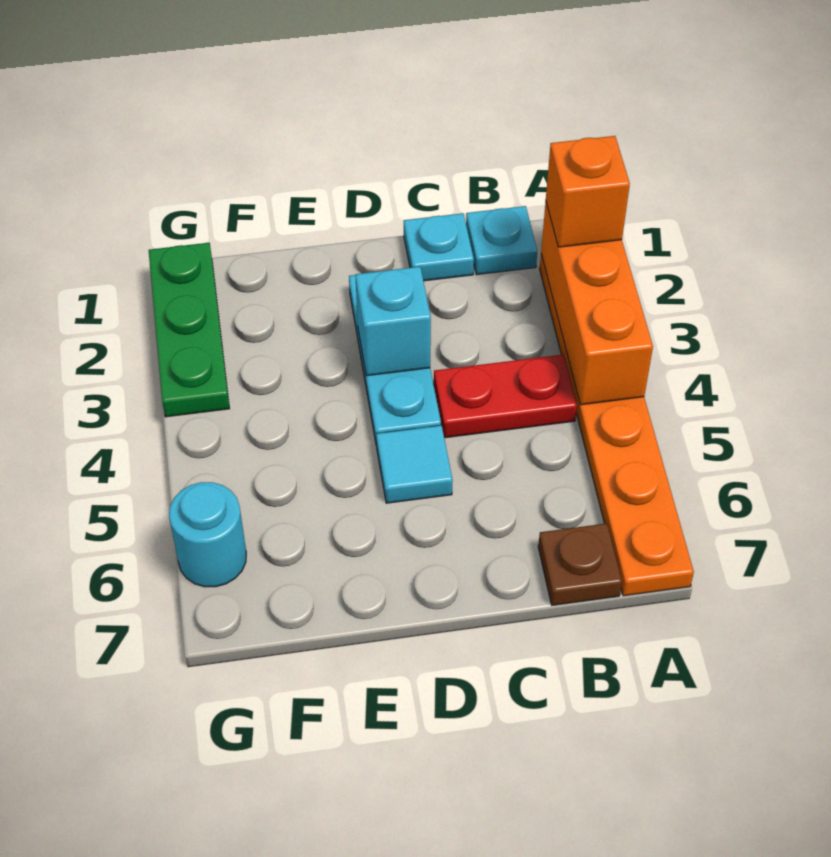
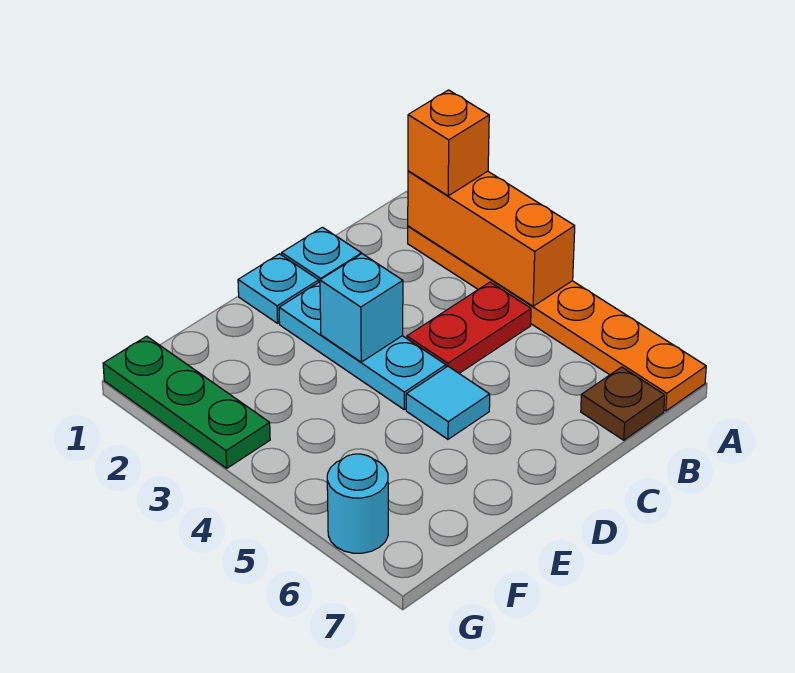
cyan plate B1 level 1 -> cyan plate D1 level 1

